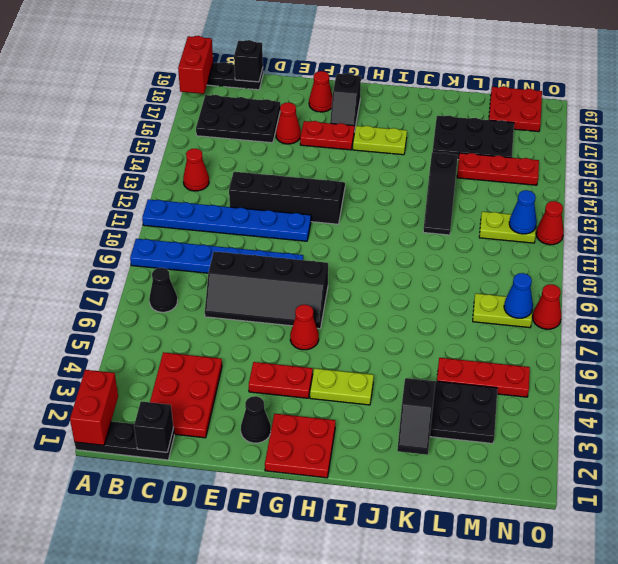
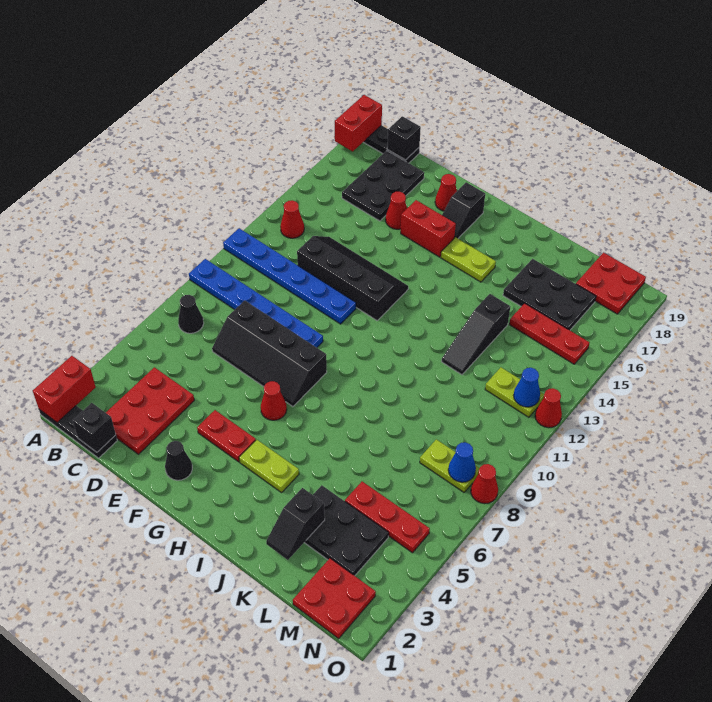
black plate B16:D17 level 1 -> black plate C16:D18 level 1
red plate F16:G16 level 1 -> red brick F16:G16 level 1
red plate G1:H2 level 1 -> red plate M1:N2 level 1

